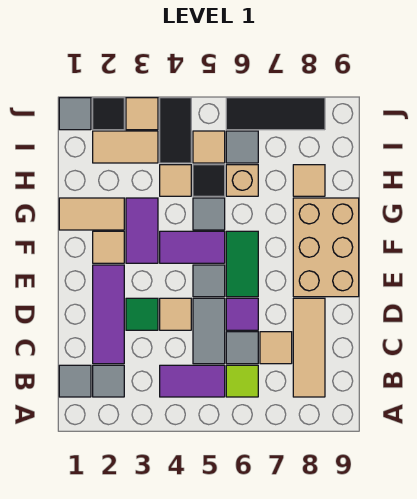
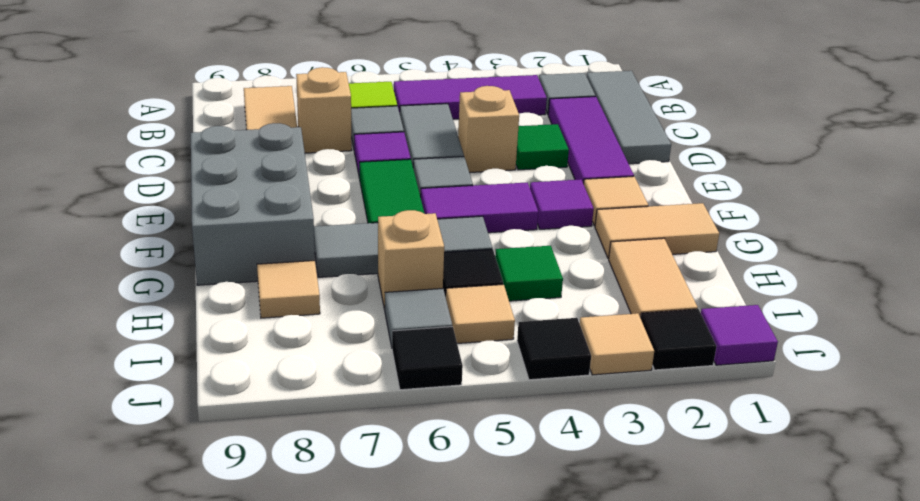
grey tile B1 level 1 -> grey tile B1:D1 level 1
purple tile B4:B5 level 1 -> purple tile B3:B5 level 1
tan tile C7 level 1 -> tan brick C7 level 1
tan tile D4 level 1 -> tan brick D4 level 1
tan brick E8:G9 level 1 -> grey brick E8:G9 level 1
purple tile F3:G3 level 1 -> purple tile F3 level 1
grey tile G5 level 1 -> grey tile G5:G7 level 1
tan tile H4 level 1 -> green tile H4 level 1
tan tile I2:I3 level 1 -> tan tile H2:I2 level 1
black tile I4:J4 level 1 -> black tile J4 level 1
grey tile J1 level 1 -> purple tile J1 level 1
black tile J6:J8 level 1 -> black tile J6 level 1

